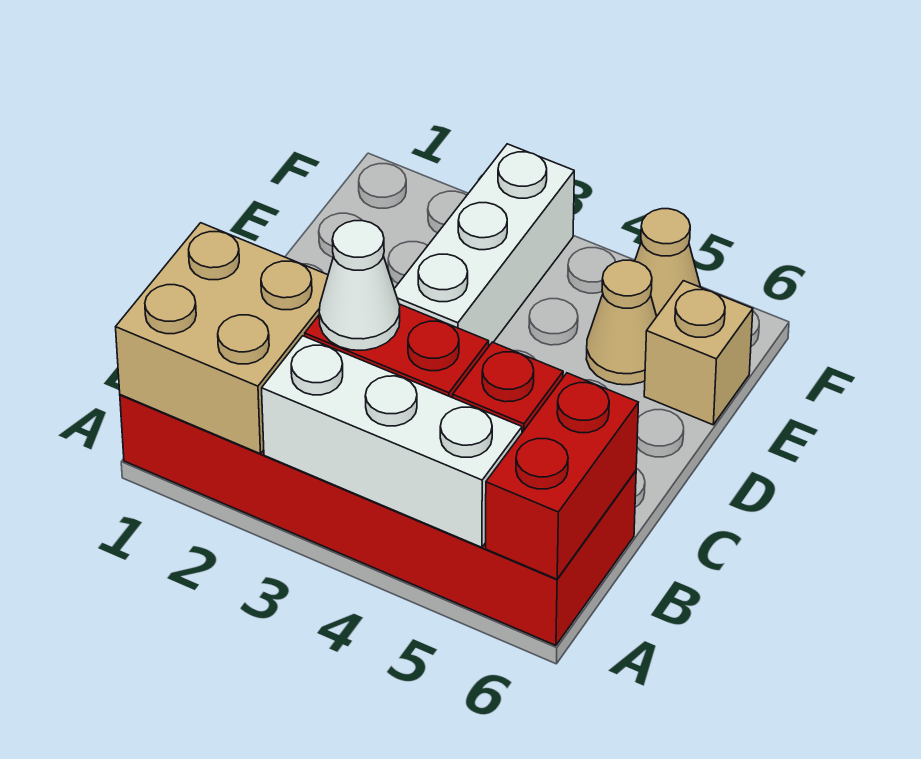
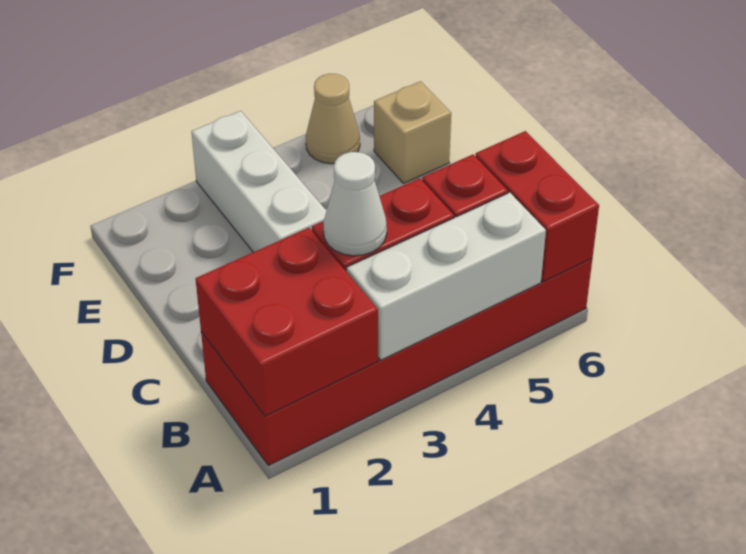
tan brick A1:B2 level 2 -> red brick A1:B2 level 2
tan cone E5 level 1 -> none

